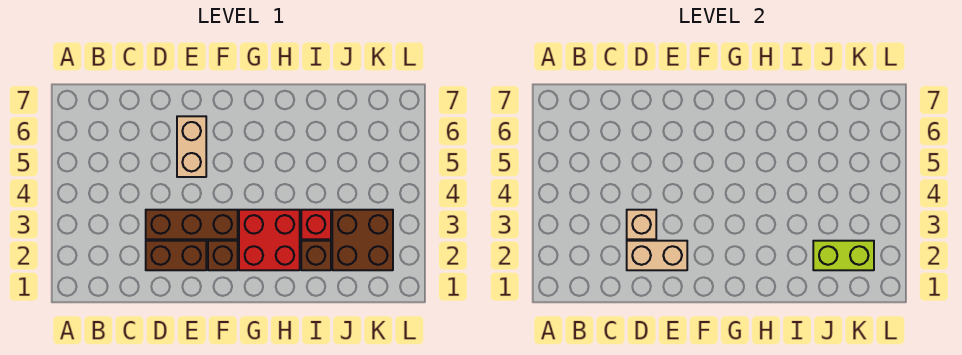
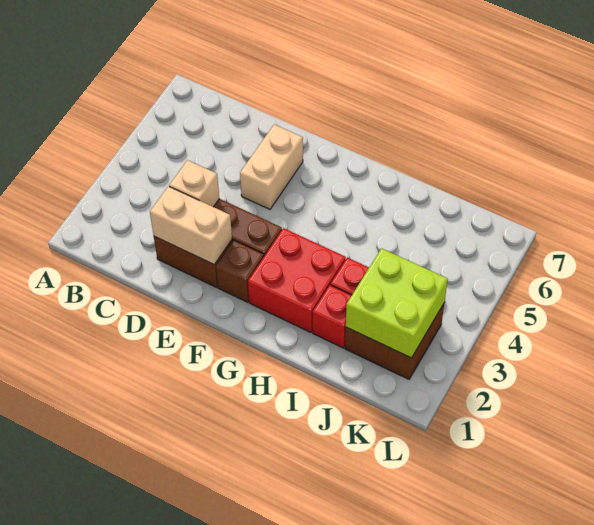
brown brick I2 level 1 -> red brick I2 level 1
lime brick J2:K2 level 2 -> lime brick J2:K3 level 2

